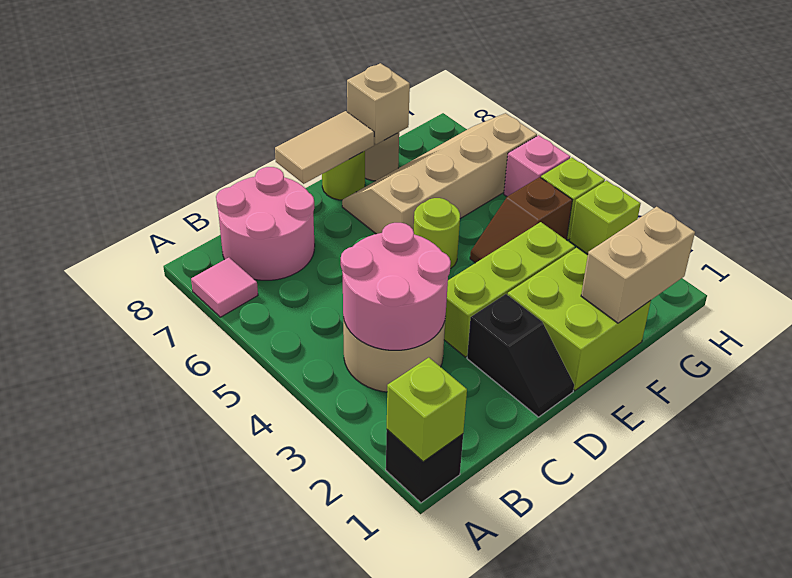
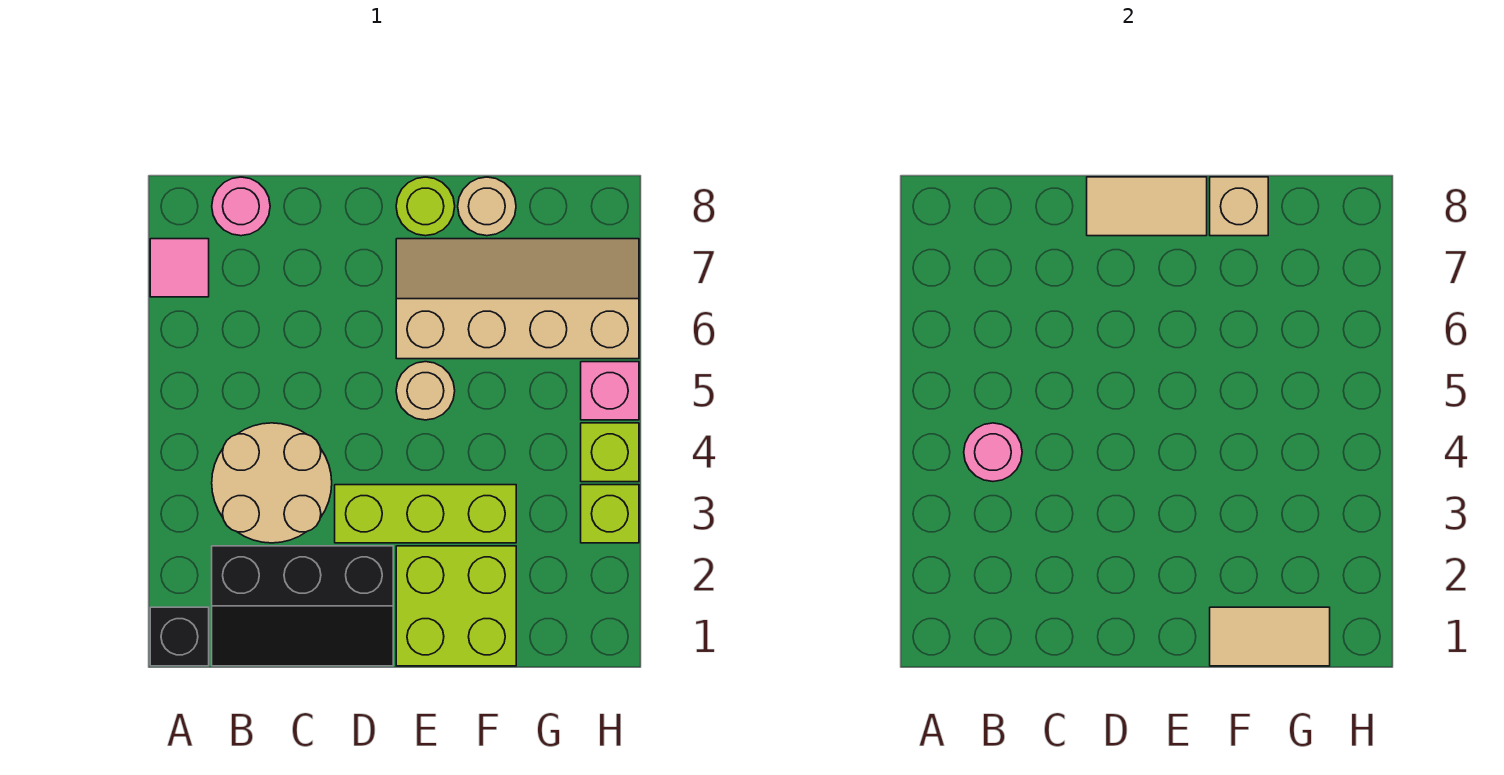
lime brick A1 level 2 -> none
pink round brick B3:C4 level 2 -> pink round brick B4 level 2
pink round brick B7:C8 level 1 -> pink round brick B8 level 1
black slope D1:D2 level 1 top 2 -> black slope B1:D2 level 1 top 2
lime round brick E5 level 1 -> tan round brick E5 level 1
tan brick F1:G1 level 2 -> tan tile F1:G1 level 2
brown slope F4:G4 level 1 top G -> none

